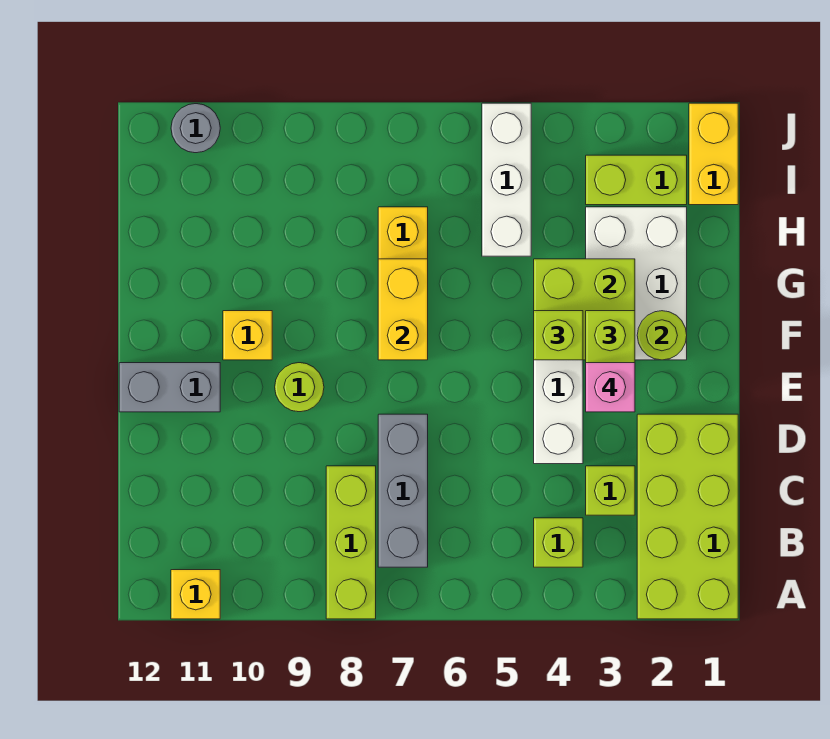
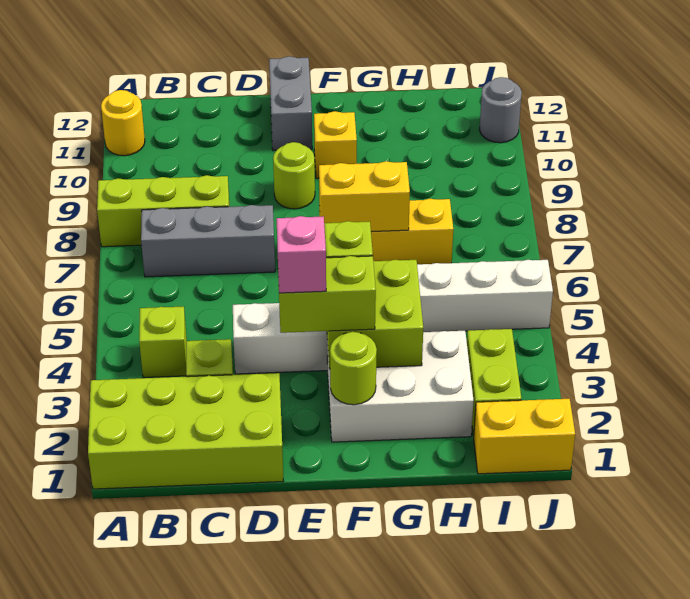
yellow brick A11 level 1 -> yellow round brick A11 level 1

